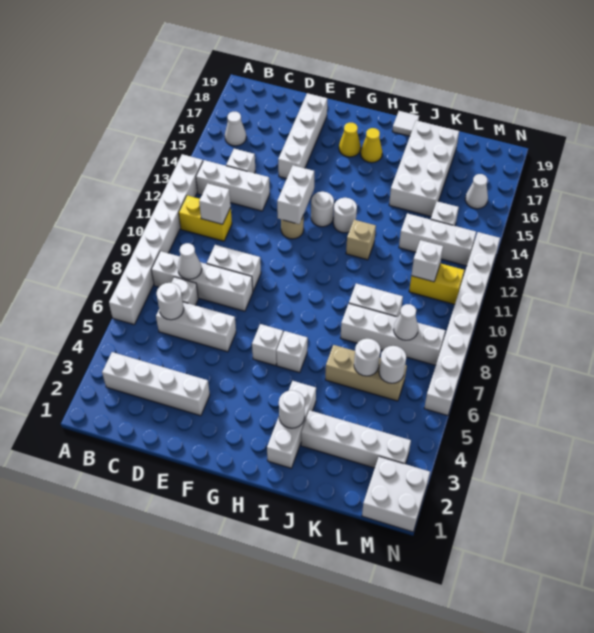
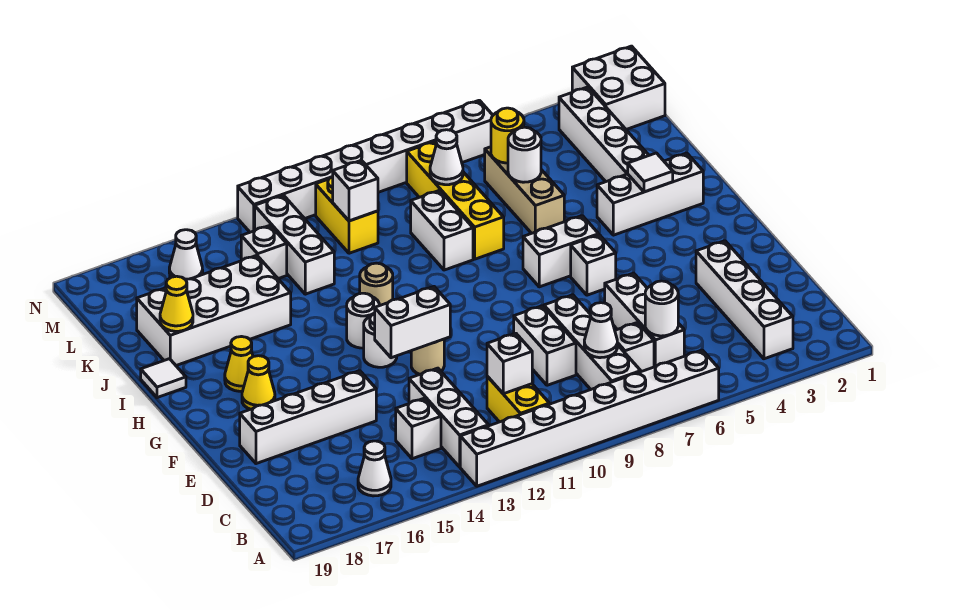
white brick H6 level 1 -> white brick H6:H7 level 1
white round brick I3 level 2 -> white tile I3 level 2
tan brick I12 level 1 -> tan round brick I12 level 1
white brick J8:M8 level 1 -> yellow brick J8:M8 level 1
none -> yellow cone J18 level 2
white round brick L6 level 2 -> yellow round brick L6 level 2

